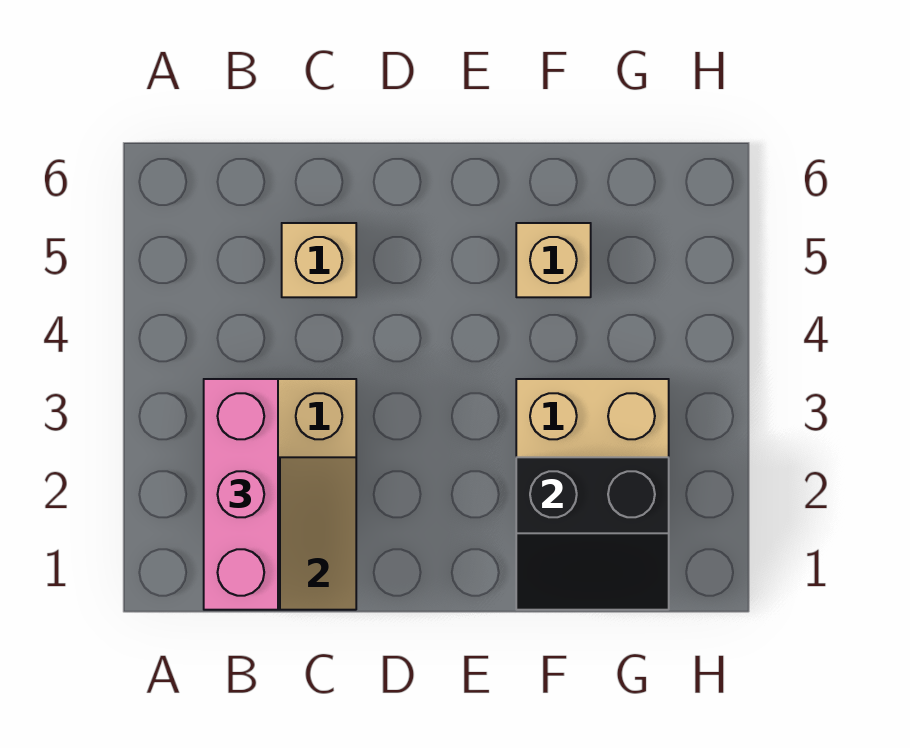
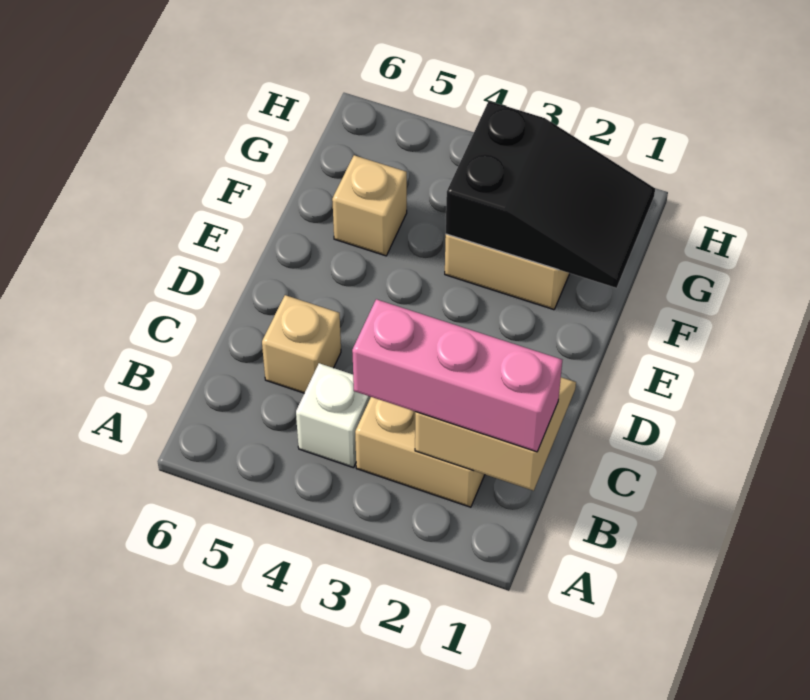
none -> white brick B4 level 1
black slope F1:G2 level 2 top 2 -> black slope F1:G3 level 2 top 3

